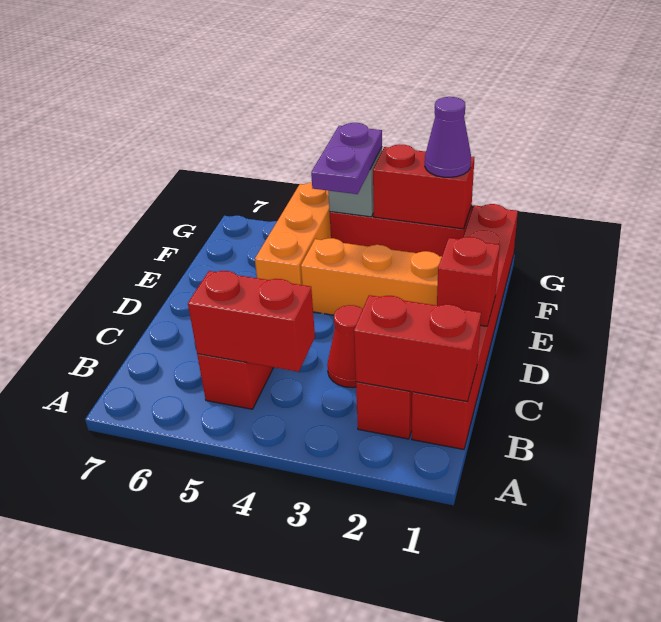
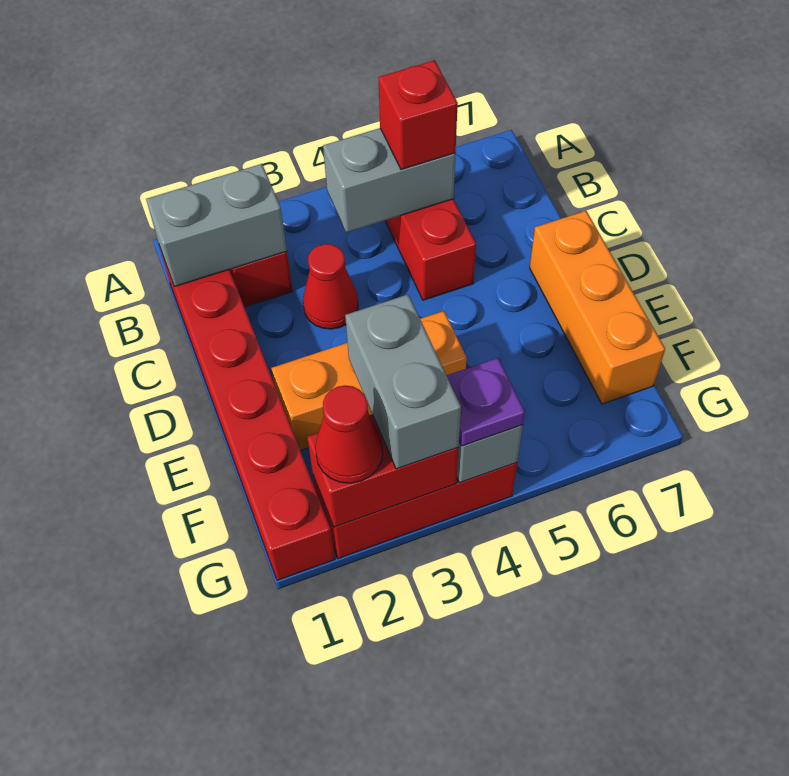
red brick B1:B2 level 2 -> grey brick B1:B2 level 2
red brick B4:B5 level 2 -> grey brick B4:B5 level 2
red brick D1 level 2 -> red brick B5 level 3
orange brick E5:G5 level 1 -> orange brick D7:F7 level 1
none -> grey brick F3:G3 level 3
purple plate F4:G4 level 3 -> purple plate G4 level 3
purple cone G2 level 3 -> red cone G2 level 3

